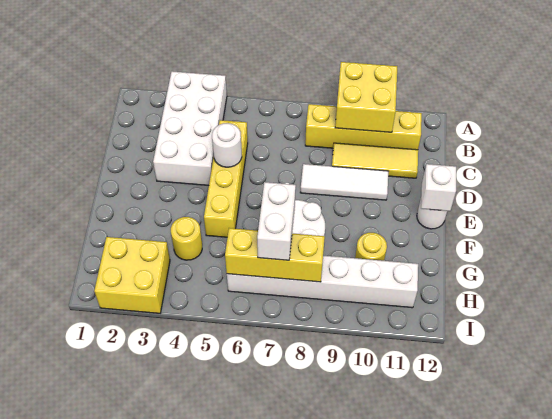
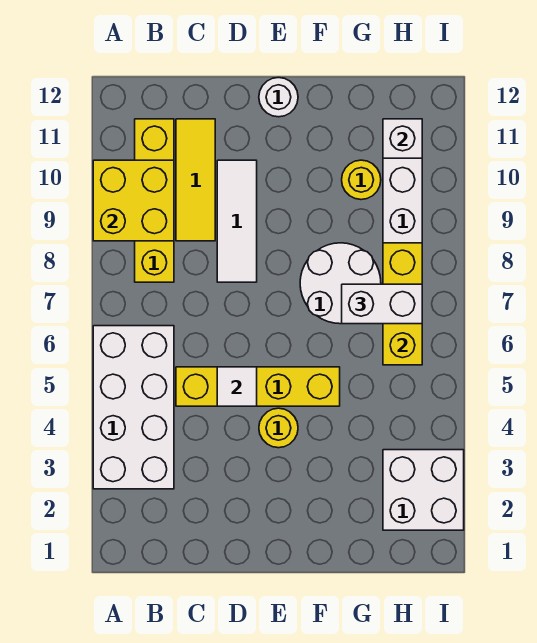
white brick A3:D4 level 1 -> white brick A3:B6 level 1
white round brick D5 level 2 -> white tile D5 level 2
white brick E12 level 2 -> white brick H11 level 2
yellow round brick G4 level 1 -> yellow round brick E4 level 1
yellow brick H2:I3 level 1 -> white brick H2:I3 level 1

